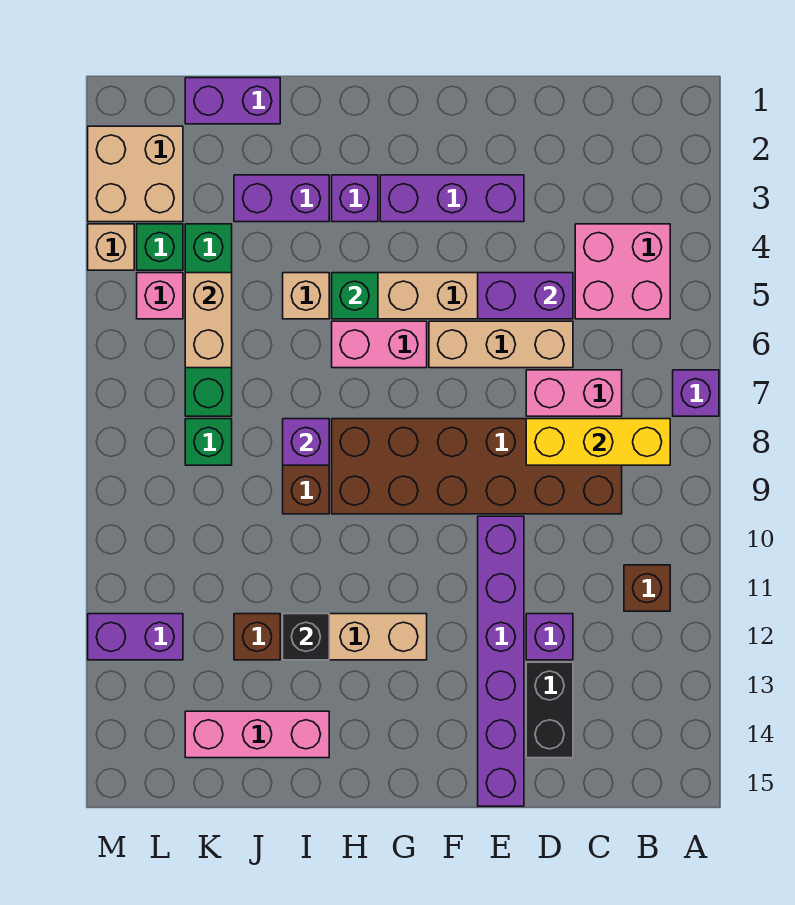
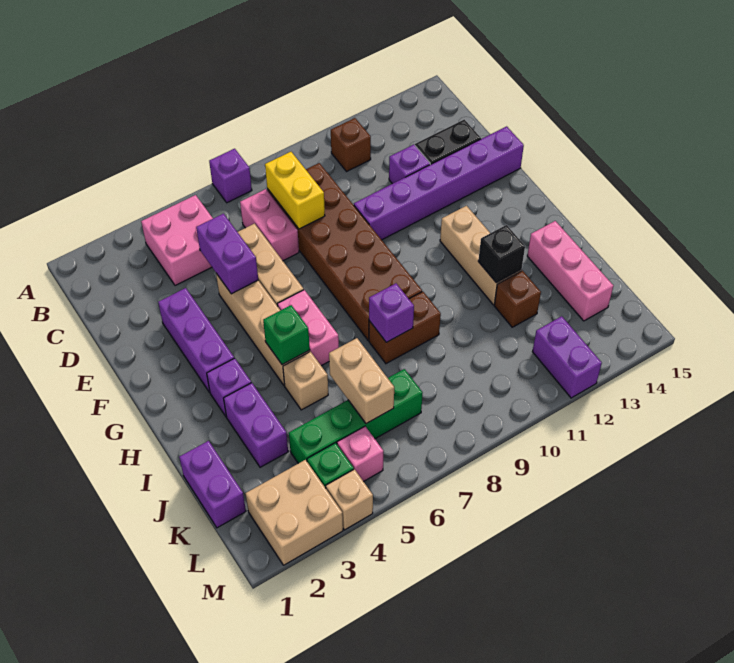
yellow brick B8:D8 level 2 -> yellow brick C8:D8 level 2
tan brick K5:K6 level 2 -> tan brick J6:K6 level 2
green brick K8 level 1 -> none

